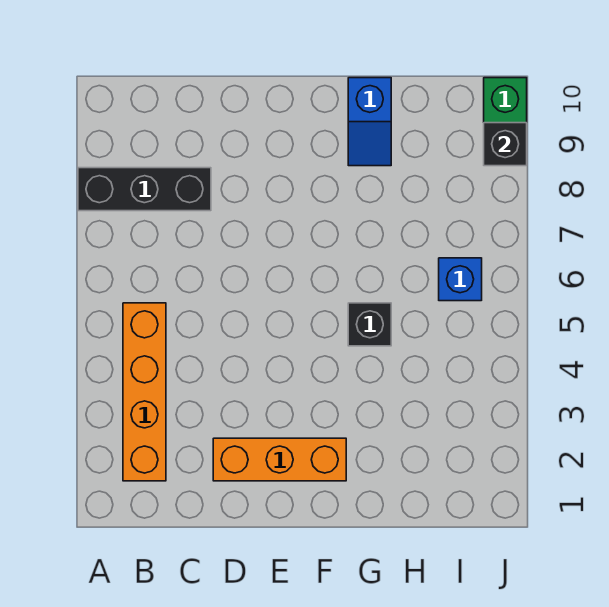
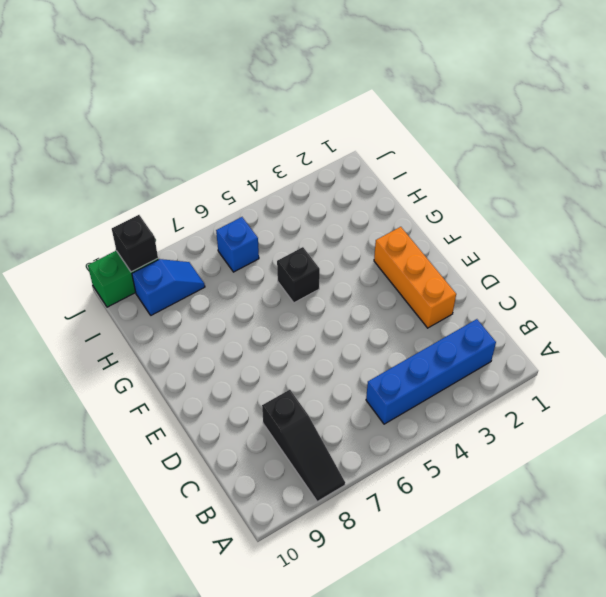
black brick A8:C8 level 1 -> black slope A8:C8 level 1 top C
orange brick B2:B5 level 1 -> blue brick B2:B5 level 1
blue slope G9:G10 level 1 top 10 -> blue slope I8:I9 level 1 top 9

